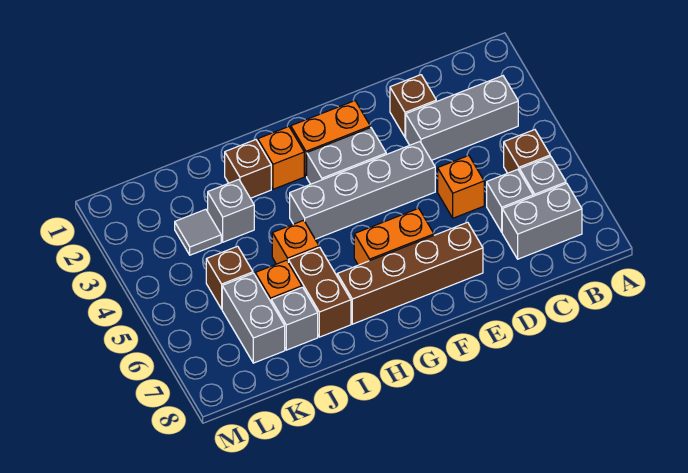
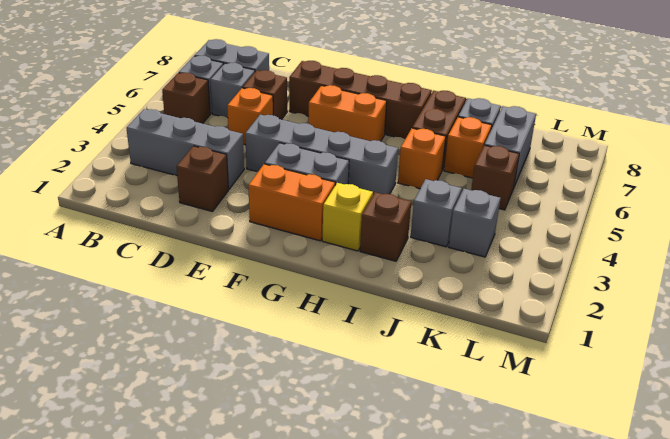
none -> brown brick D6 level 1
orange brick H2 level 1 -> yellow brick H2 level 1
grey tile K3 level 1 -> grey brick K3 level 1

